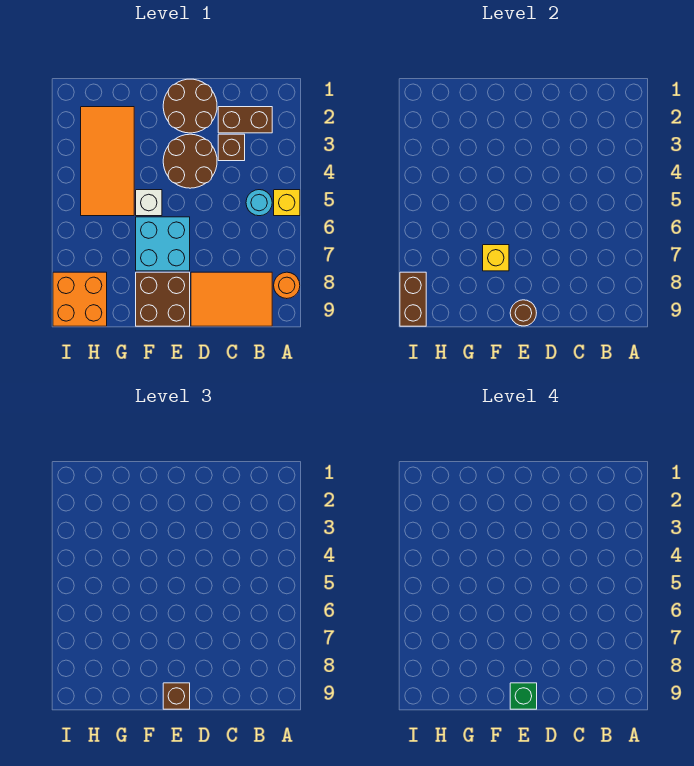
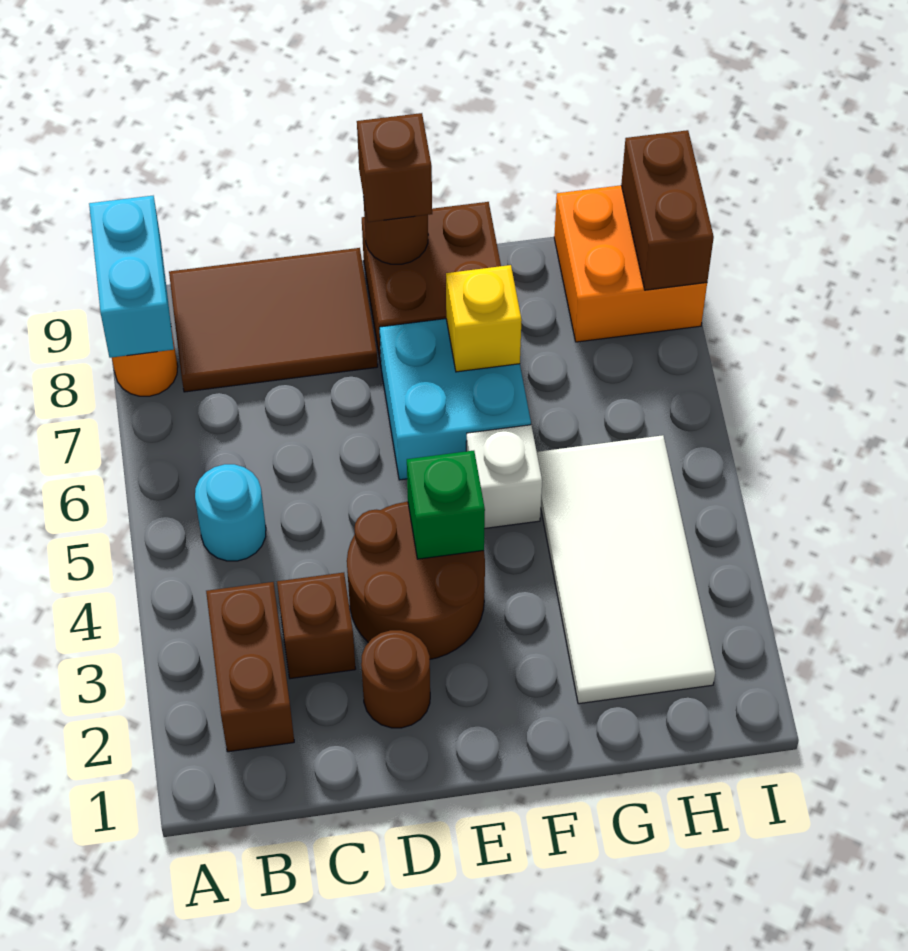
yellow brick A5 level 1 -> none
none -> cyan brick A8:A9 level 2
brown brick B2:C2 level 1 -> brown brick B2:B3 level 1
orange tile B8:D9 level 1 -> brown tile B8:D9 level 1
brown round brick D1:E2 level 1 -> brown round brick D2 level 1
green brick E9 level 4 -> green brick E4 level 2
orange tile G2:H5 level 1 -> white tile G2:H5 level 1

